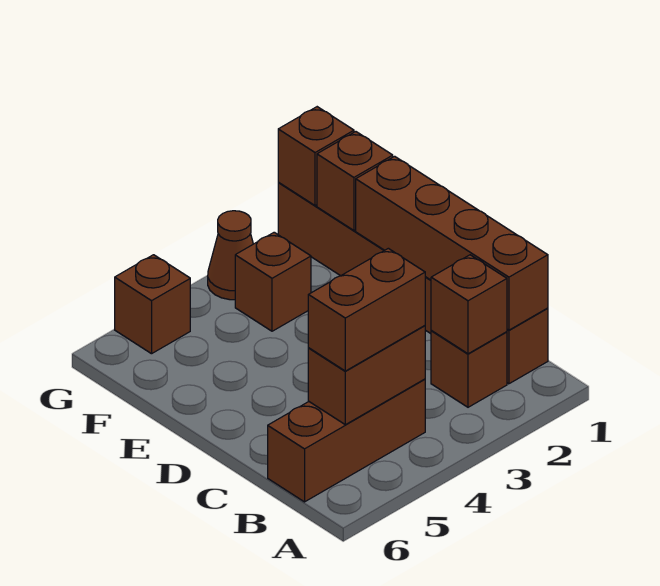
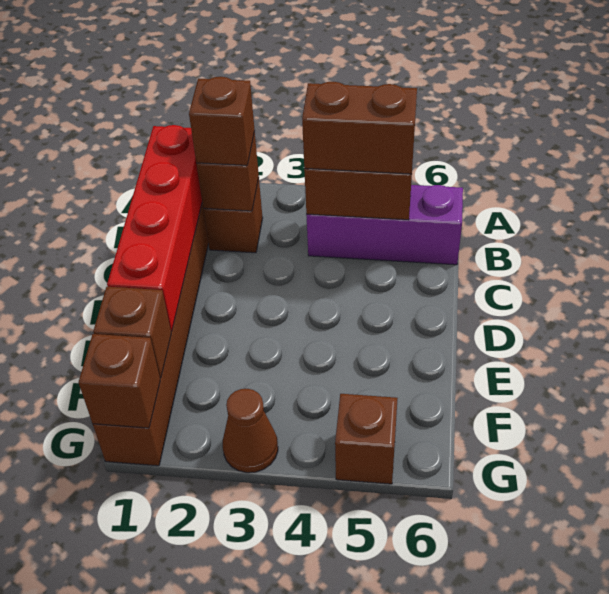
brown brick B1:E1 level 2 -> red brick B1:E1 level 2
brown brick B4:B6 level 1 -> purple brick B4:B6 level 1
brown brick F3 level 1 -> brown brick B2 level 3

